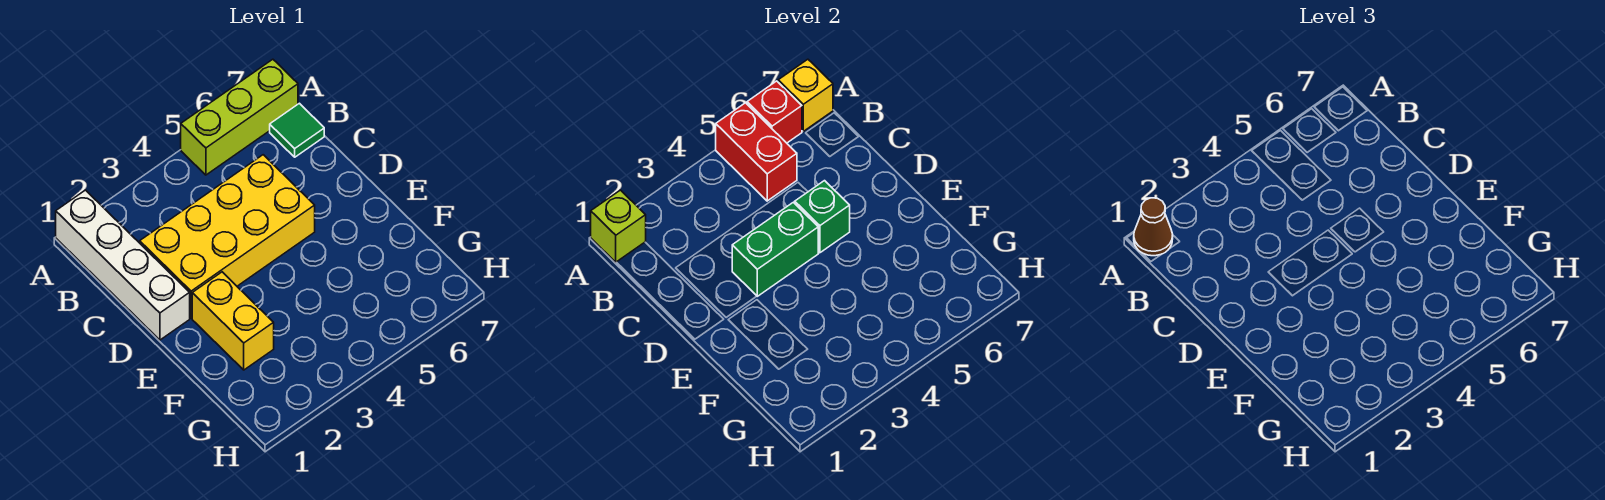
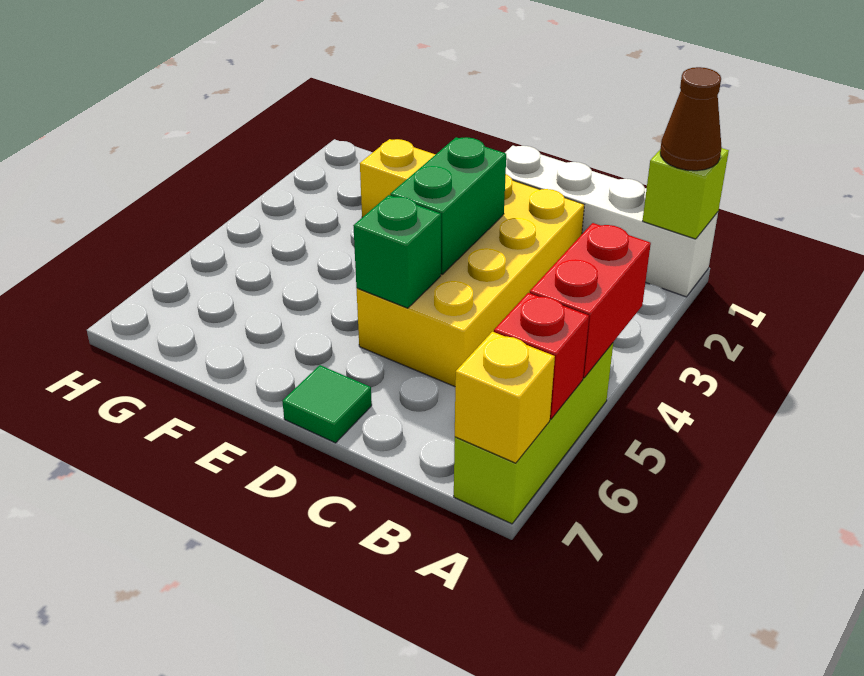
red brick A5:B5 level 2 -> red brick A4:A5 level 2
green tile B7 level 1 -> green tile D7 level 1

